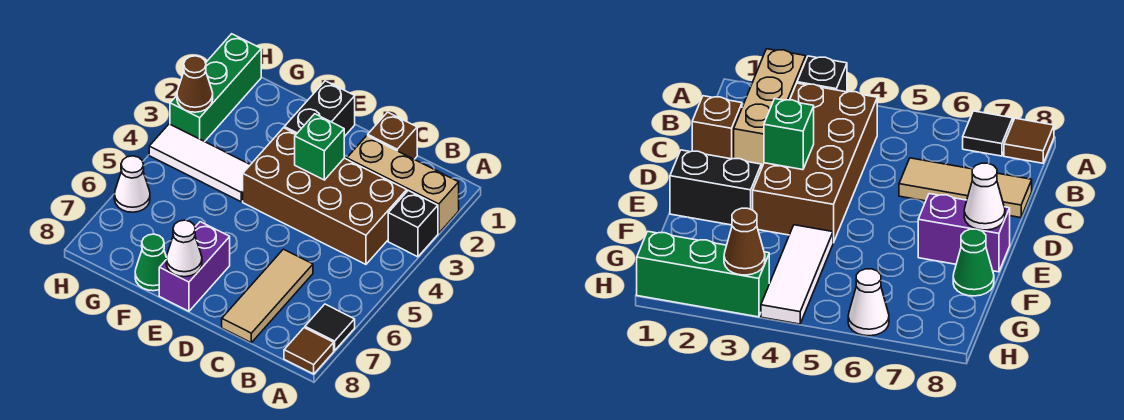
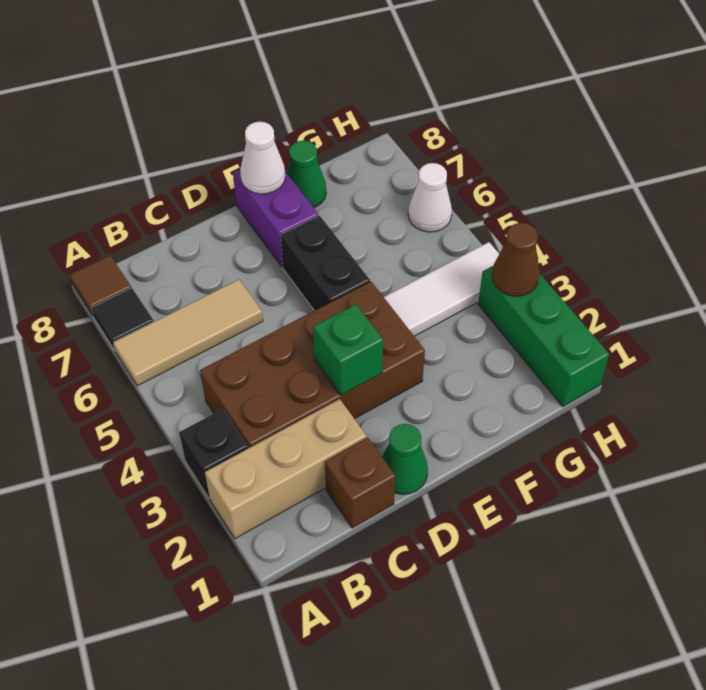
tan tile C6:C8 level 1 -> tan tile A6:C6 level 1
none -> green cone D1 level 1
black brick E1:E2 level 1 -> black brick E5:E6 level 1

